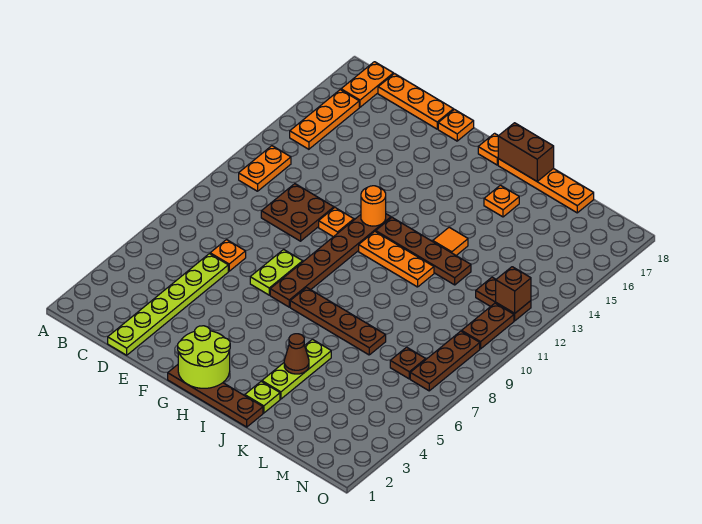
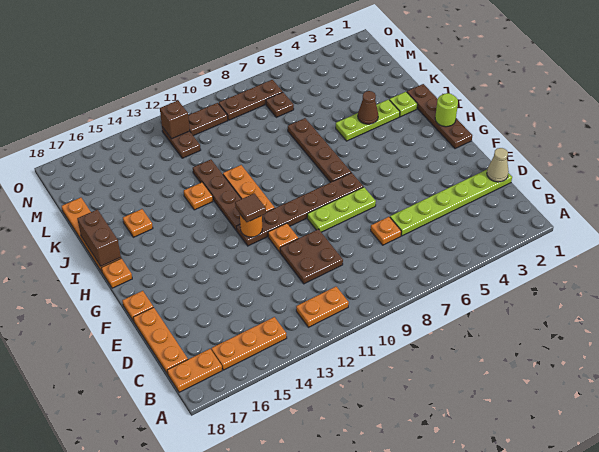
none -> tan cone D1 level 2
lime plate F7:F8 level 1 -> lime plate F7:F9 level 1
lime round brick G1:H2 level 2 -> lime round brick H1 level 2
none -> brown tile G12 level 3
orange tile J13 level 1 -> orange plate J13 level 1

